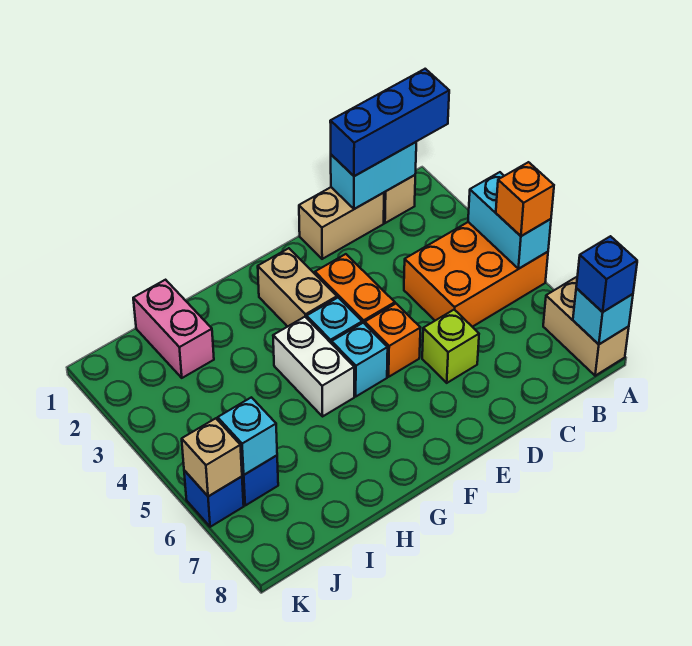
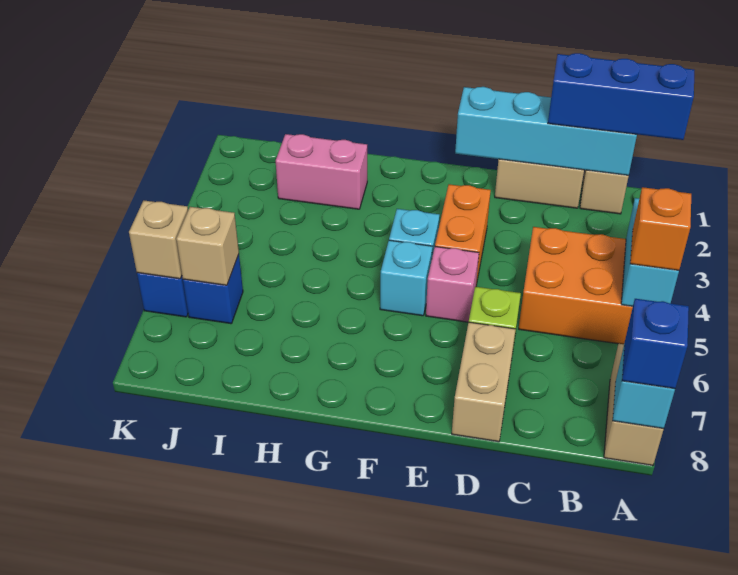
cyan brick B1:C1 level 2 -> cyan brick B1:E1 level 2
orange brick E5 level 1 -> pink brick E5 level 1
tan brick F2:F3 level 1 -> tan brick D7:D8 level 1
white brick G4:G5 level 1 -> none
pink brick I1:I2 level 1 -> pink brick H2:I2 level 1
cyan brick J6 level 2 -> tan brick J6 level 2

